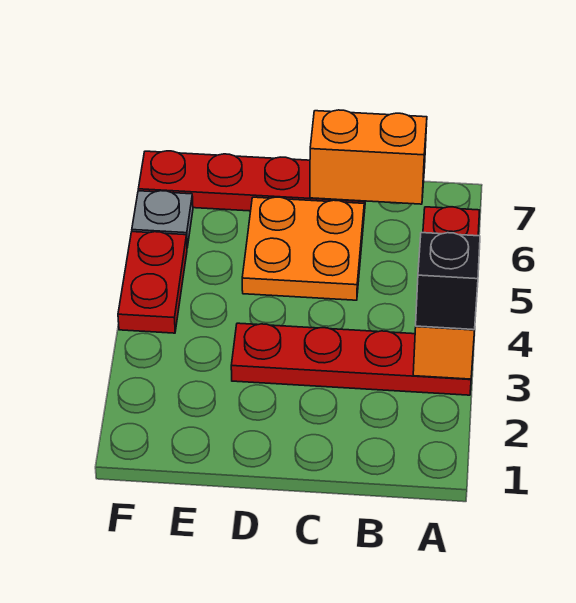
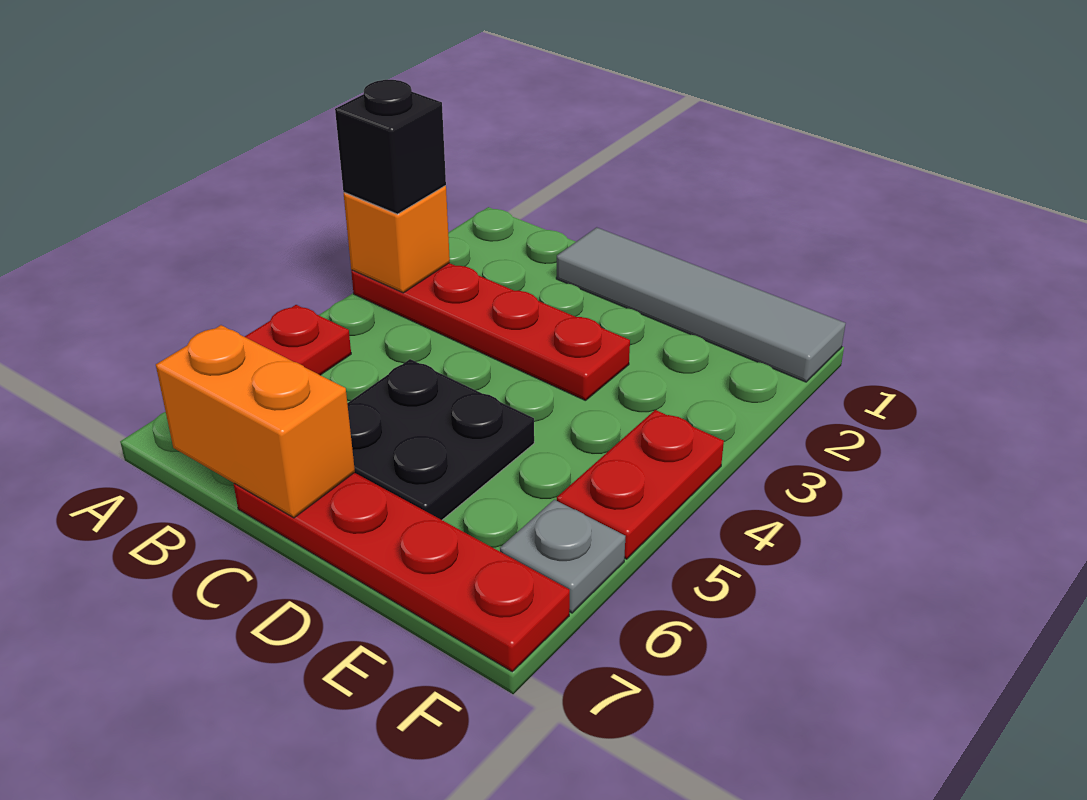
none -> grey tile C1:F1 level 1
orange plate C5:D6 level 1 -> black plate C5:D6 level 1

